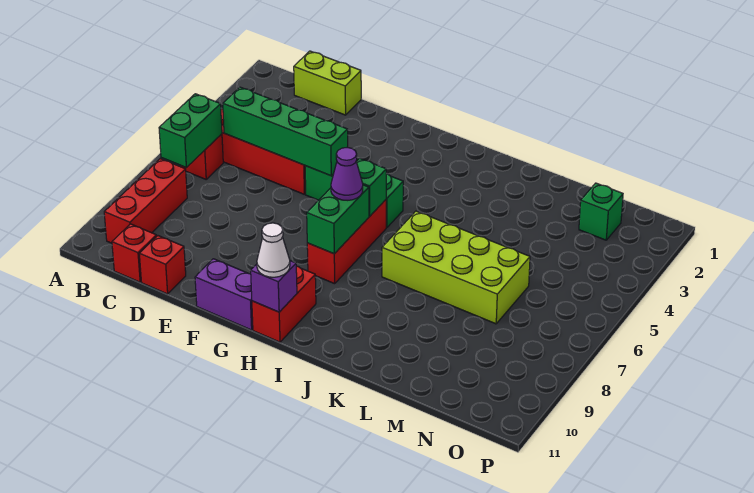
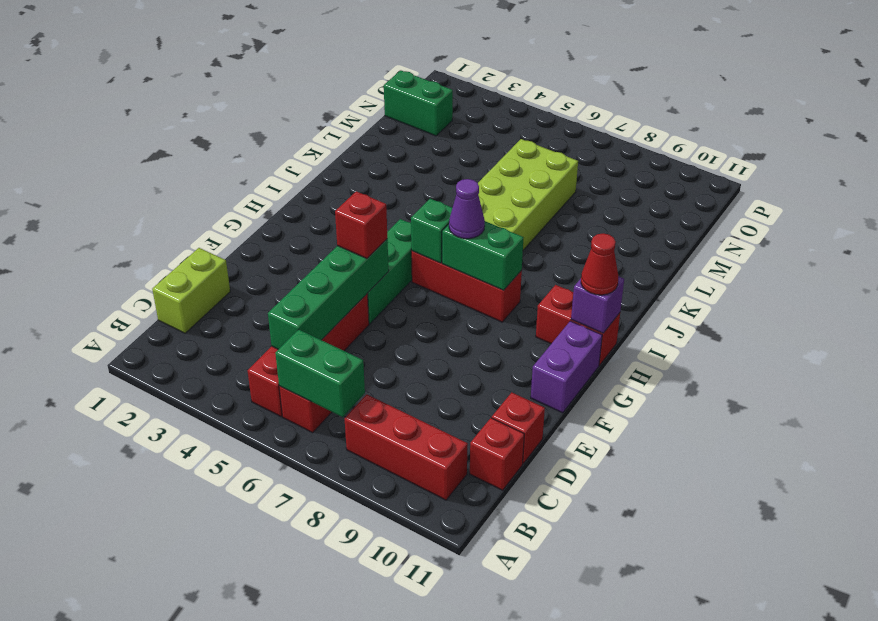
none -> red brick F5 level 3
white cone H11 level 3 -> red cone H11 level 3
green brick N2 level 1 -> green brick N1:N2 level 1

